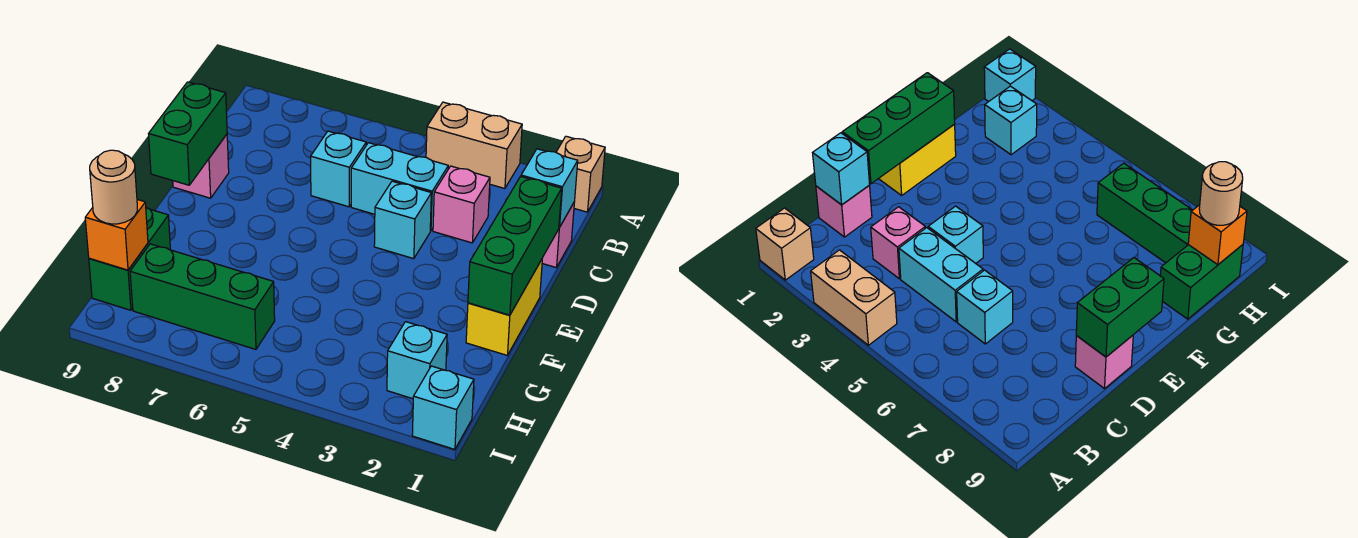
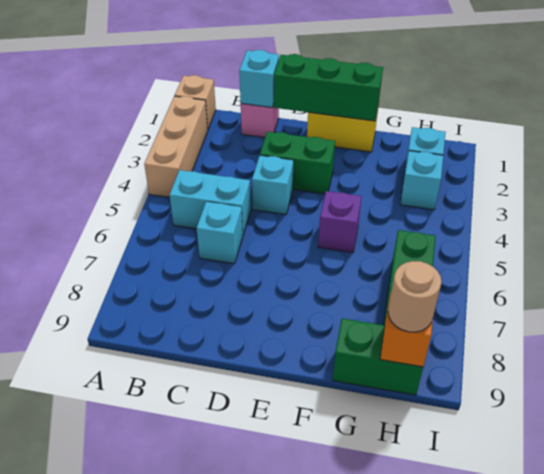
tan brick A3:A4 level 1 -> tan brick A2:A4 level 1
pink brick C3 level 1 -> none
cyan brick C4:C5 level 1 -> cyan brick B5:C5 level 1
pink brick D9 level 1 -> none
green brick D9:E9 level 2 -> green brick D3:E3 level 1
none -> purple brick F5 level 1
cyan brick I1 level 1 -> cyan brick H3 level 1

